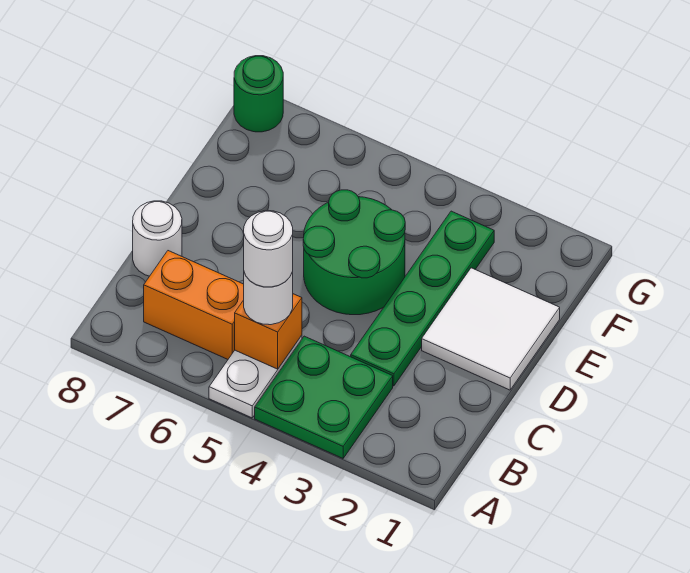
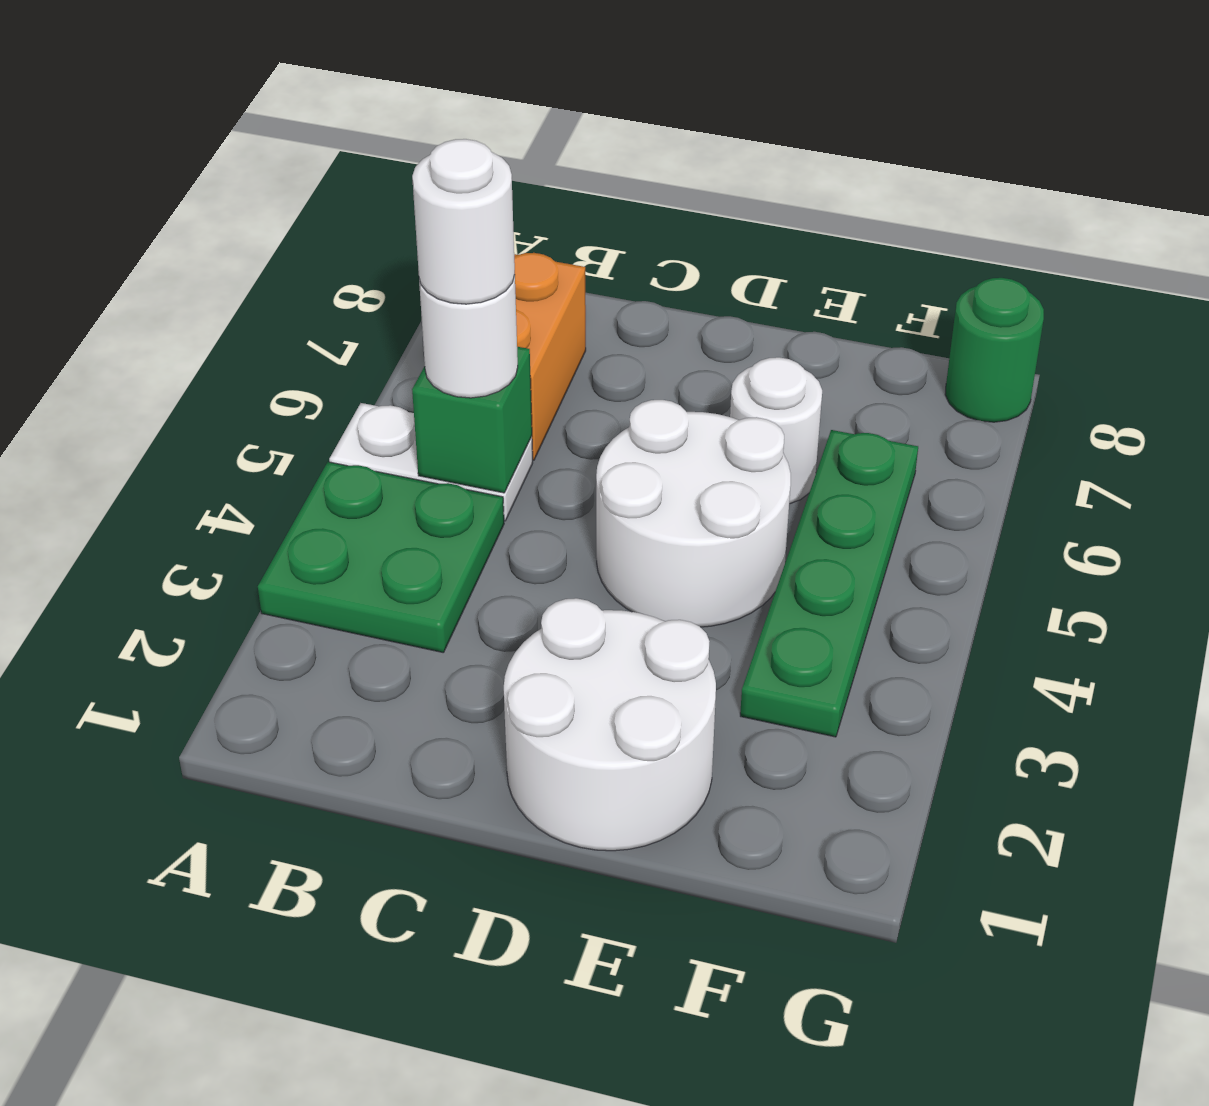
orange brick B5 level 2 -> green brick B5 level 2
green plate C3:F3 level 1 -> green plate F3:F6 level 1
white round brick C8 level 1 -> white round brick E6 level 1
white tile D1:E2 level 1 -> white round brick D1:E2 level 1
green round brick D4:E5 level 1 -> white round brick D4:E5 level 1

